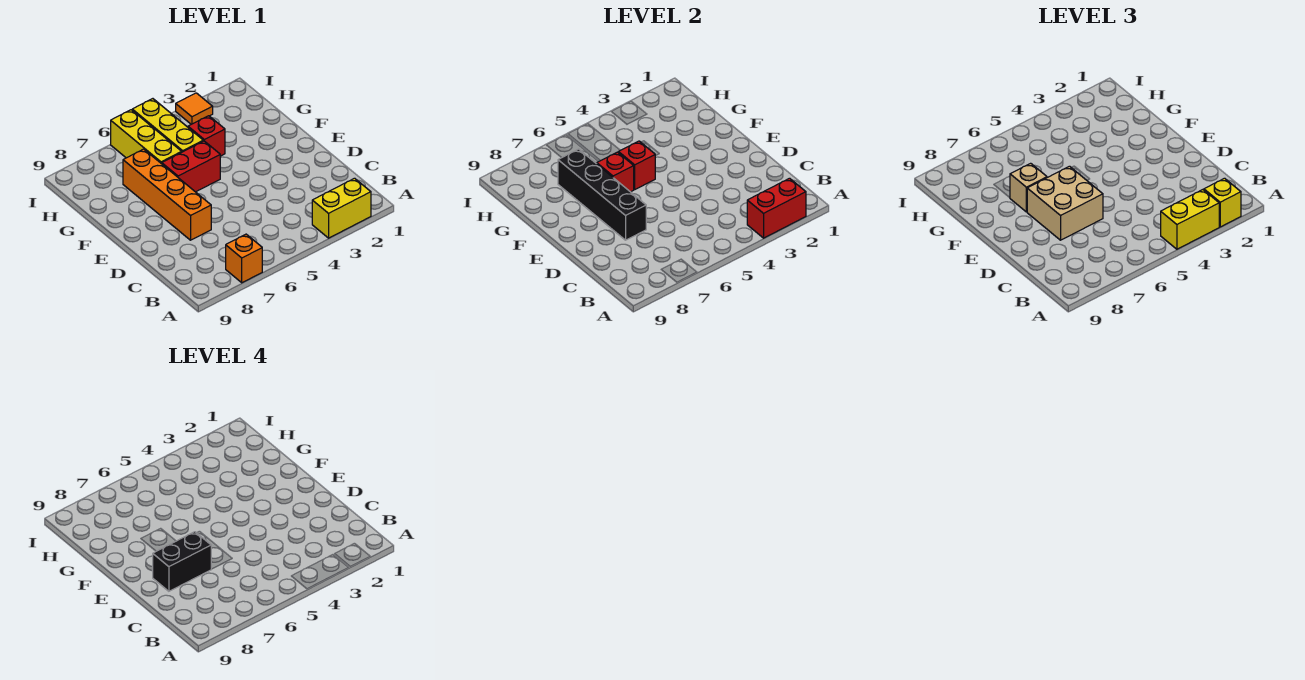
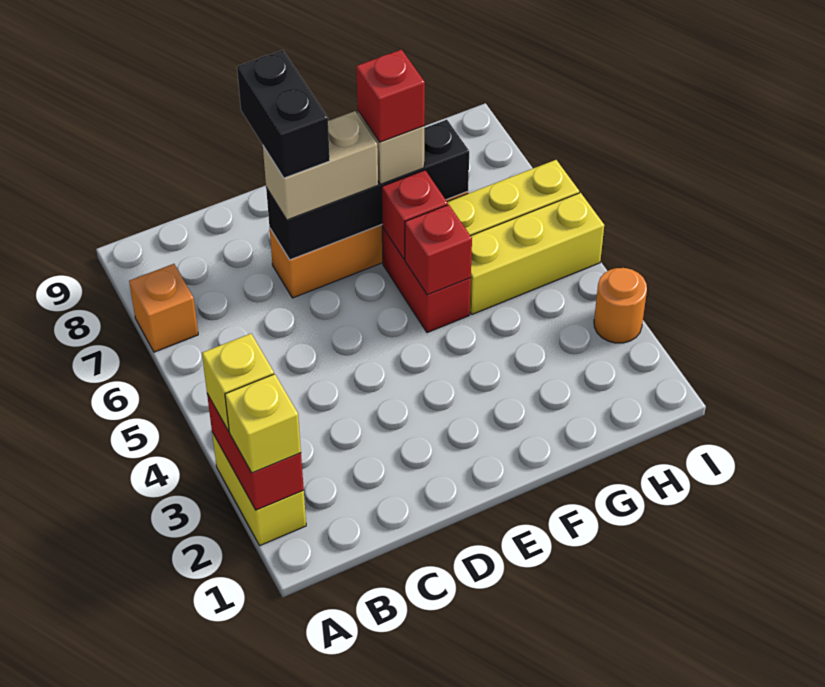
yellow brick A3:A4 level 3 -> yellow brick A3 level 3
tan brick D6:E7 level 3 -> tan brick D7:E7 level 3
red brick G4 level 1 -> red brick F7 level 4
orange tile I3 level 1 -> orange round brick I3 level 1

